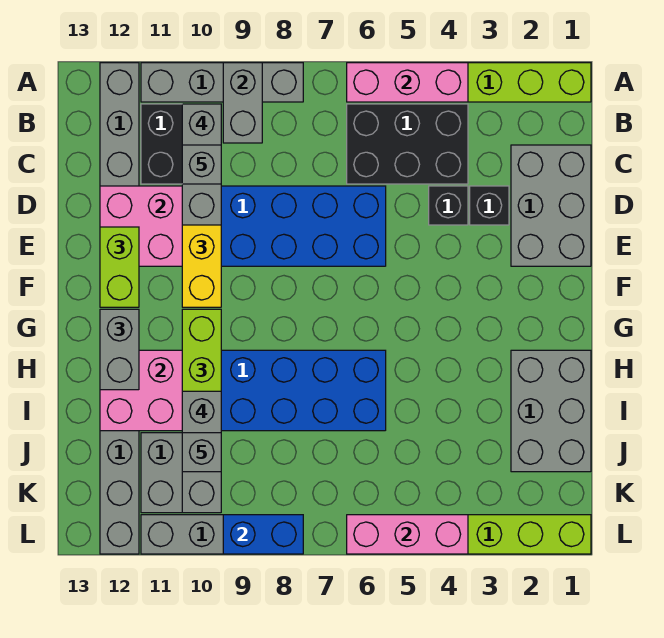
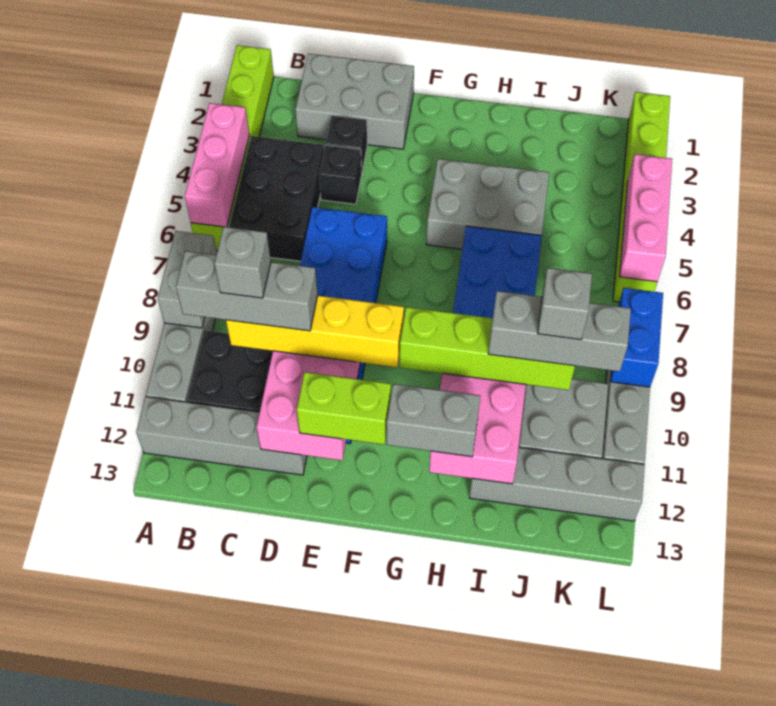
grey brick A9:B9 level 2 -> grey brick A8:A9 level 2
grey brick H1:J2 level 1 -> grey brick G4:I5 level 1

